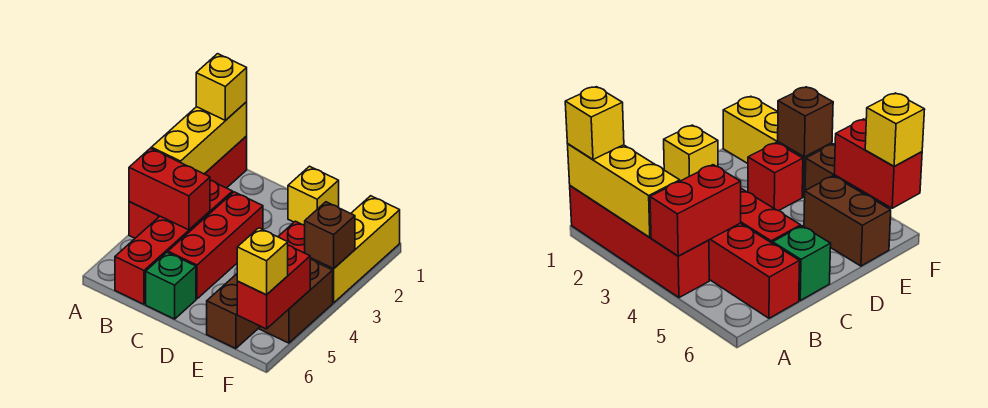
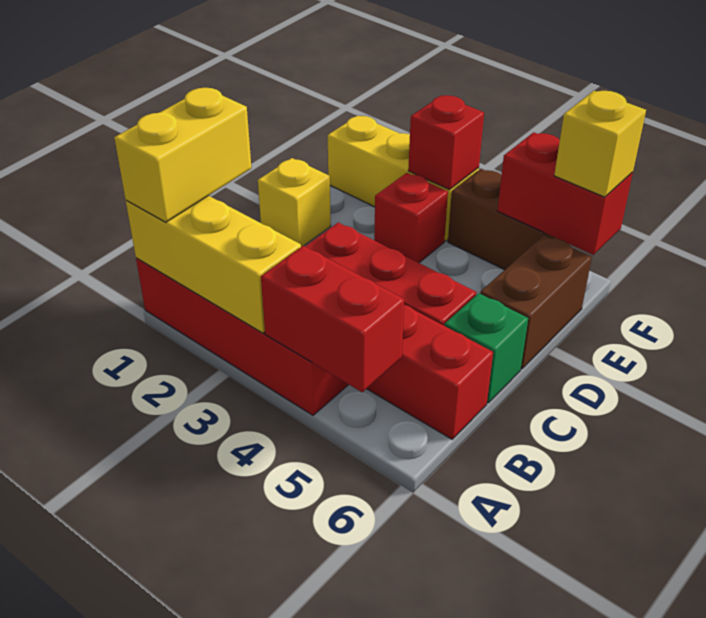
yellow brick A1 level 3 -> yellow brick A1:B1 level 3
red brick A4:B4 level 2 -> red brick A4:A5 level 2
brown brick E5:E6 level 1 -> brown brick D6:E6 level 1
brown brick F3 level 2 -> red brick F3 level 2

